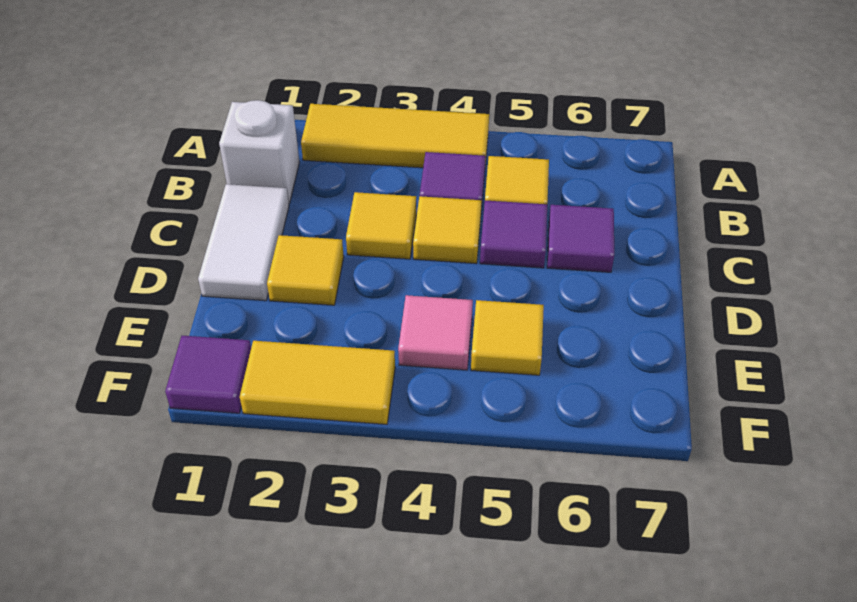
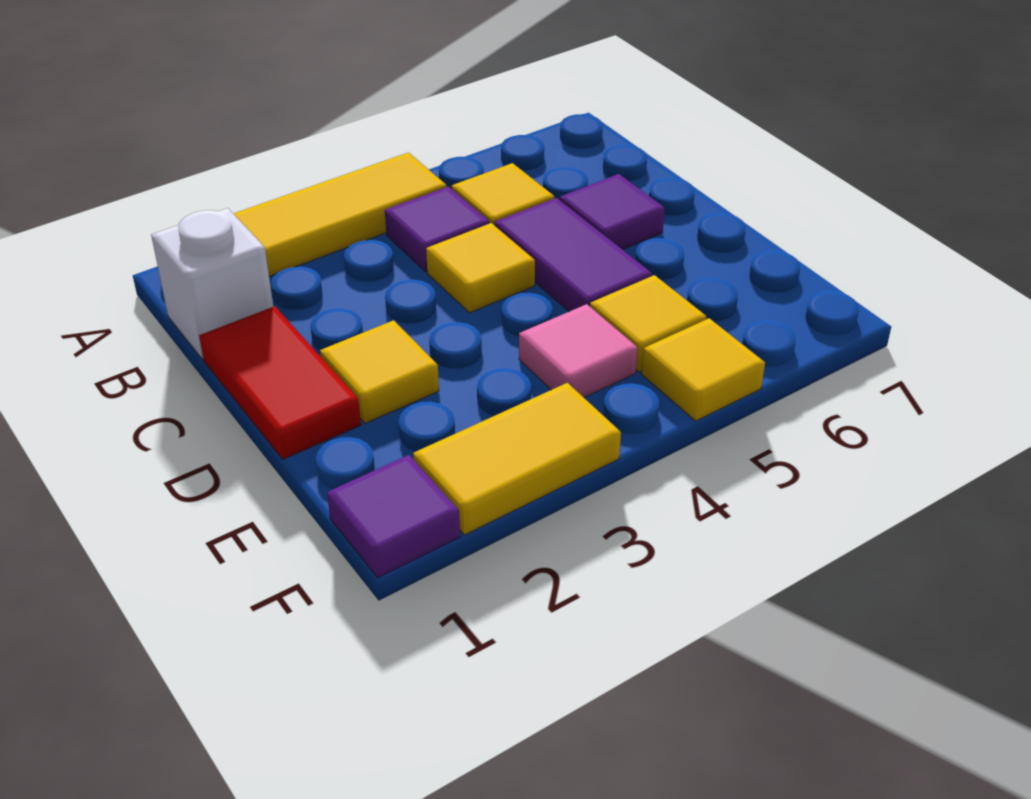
white tile C1:D1 level 1 -> red tile C1:D1 level 1
yellow tile C3 level 1 -> yellow tile F5 level 1
purple tile C5 level 1 -> purple tile C5:D5 level 1

